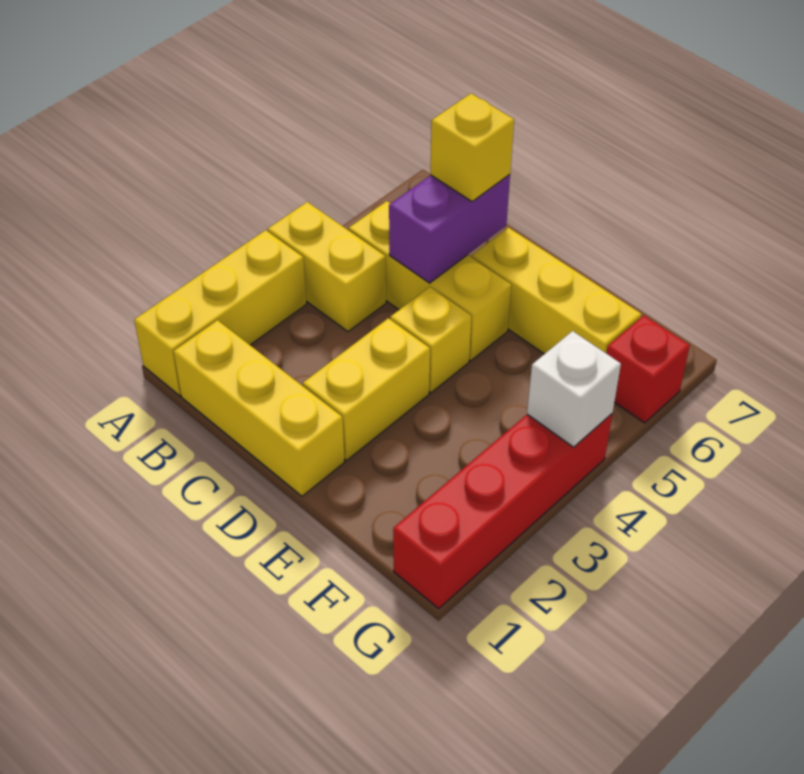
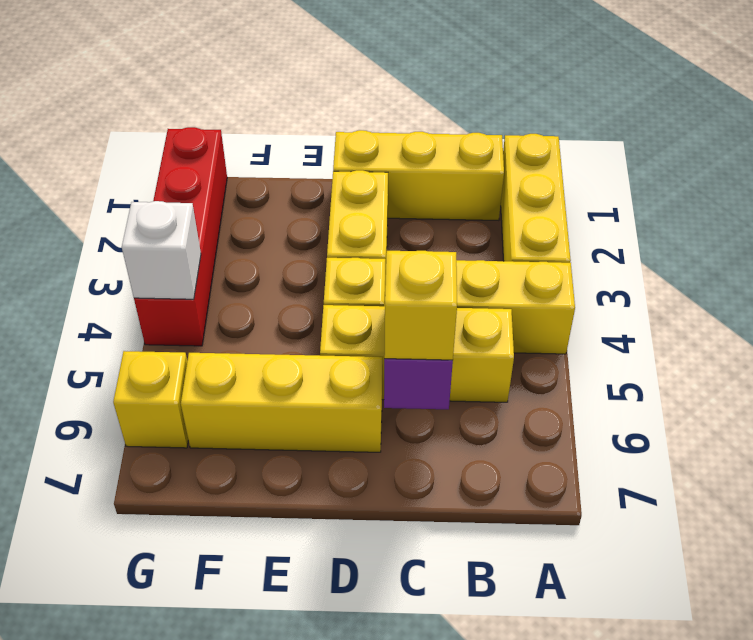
red brick G6 level 1 -> yellow brick G6 level 1

